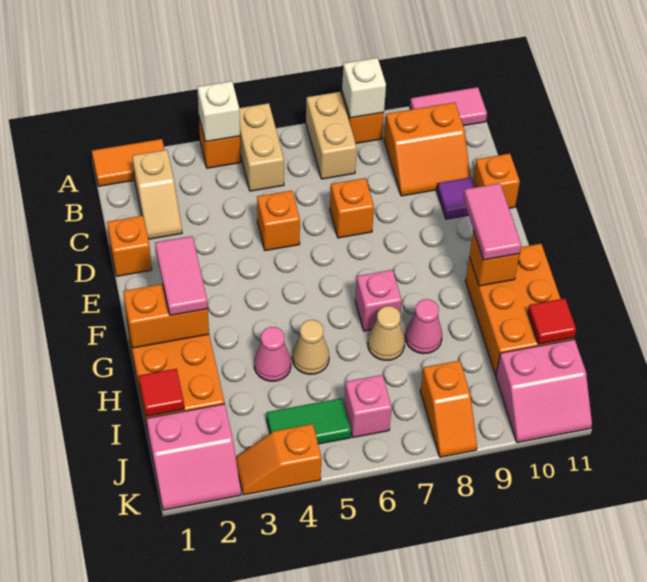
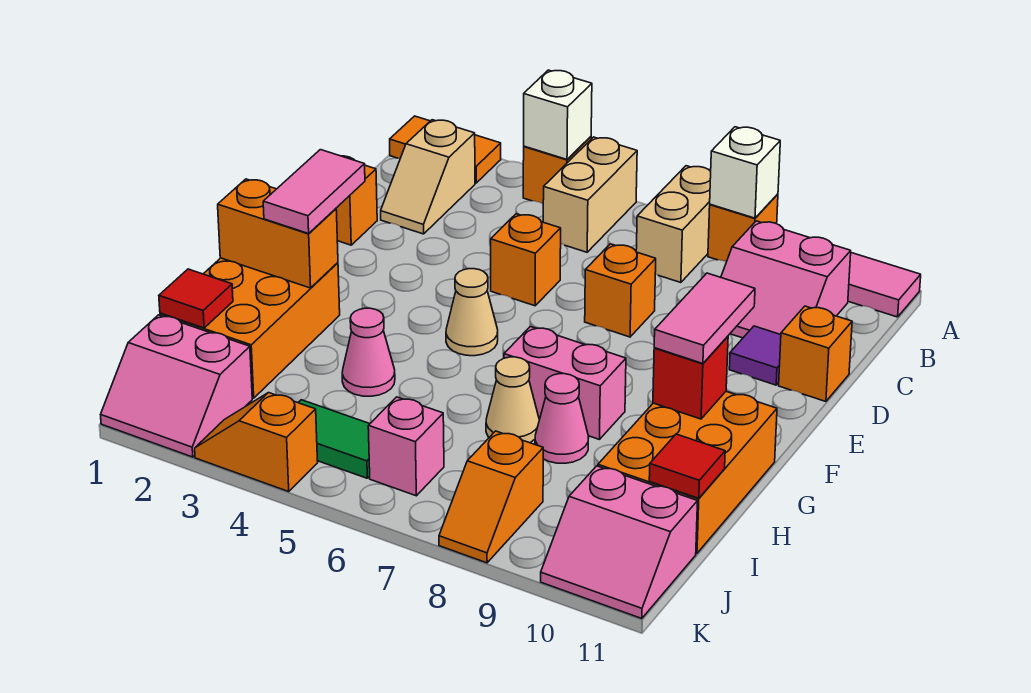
orange slope B9:C10 level 1 top B -> pink slope B9:C10 level 1 top B
pink brick G7 level 1 -> pink brick G7:G8 level 1
orange brick G10 level 2 -> red brick G10 level 2
tan cone H5 level 1 -> tan cone F5 level 1

